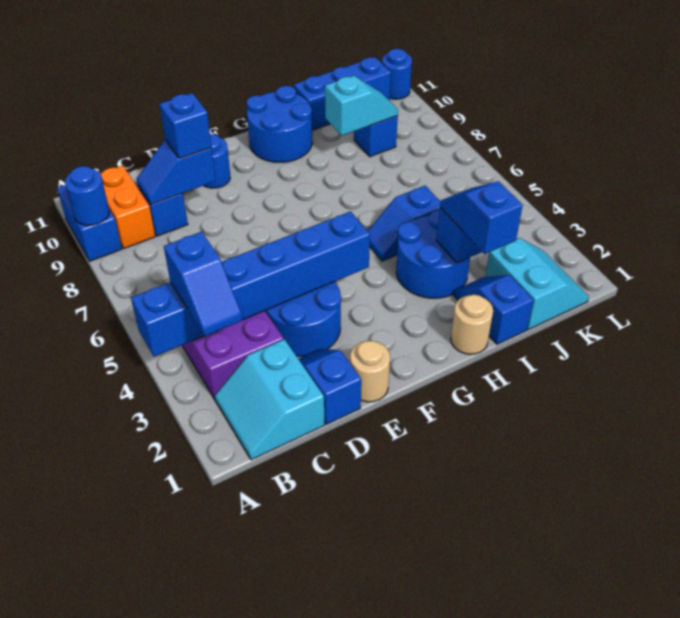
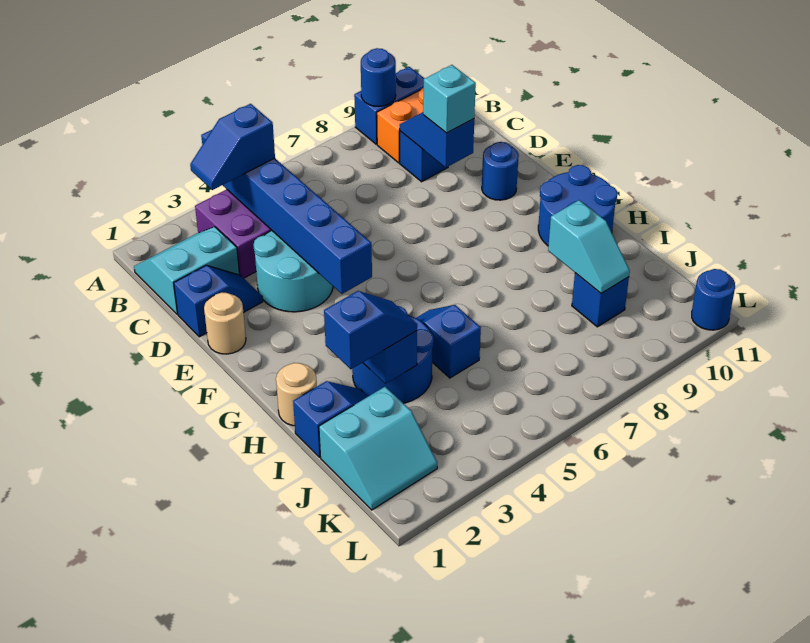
blue round brick D3:E4 level 1 -> cyan round brick D3:E4 level 1
blue brick D9 level 3 -> cyan brick D9 level 3
blue brick I11:K11 level 1 -> none

